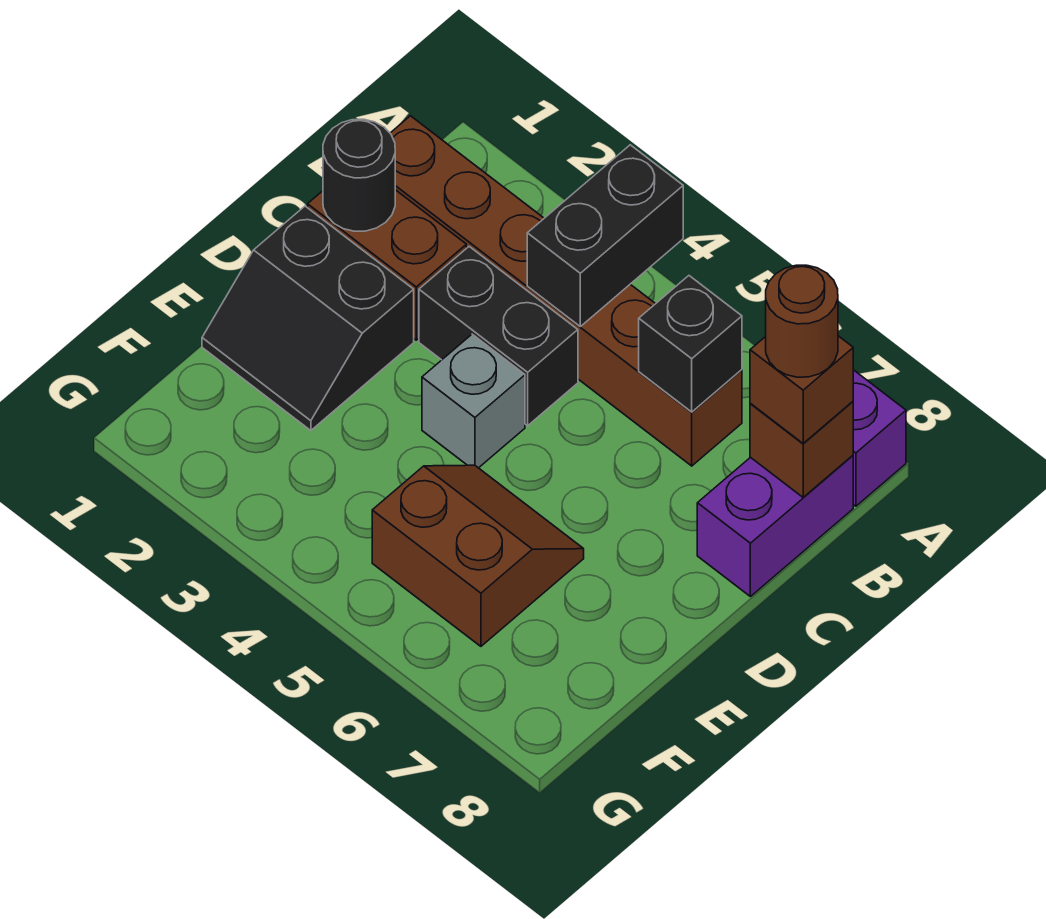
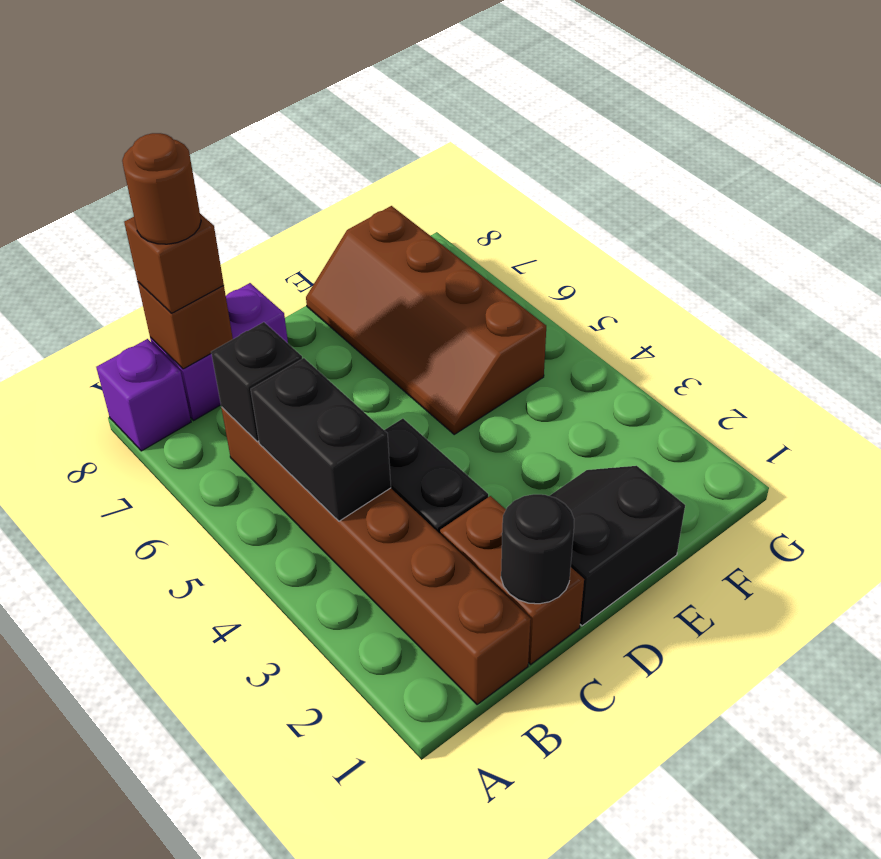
black brick A4:B4 level 2 -> black brick B4:B5 level 2
black slope D1:E2 level 1 top D -> black slope D1:E2 level 1 top 1
grey brick D4 level 1 -> none
brown slope E5:F6 level 1 top F -> brown slope E5:F8 level 1 top F

